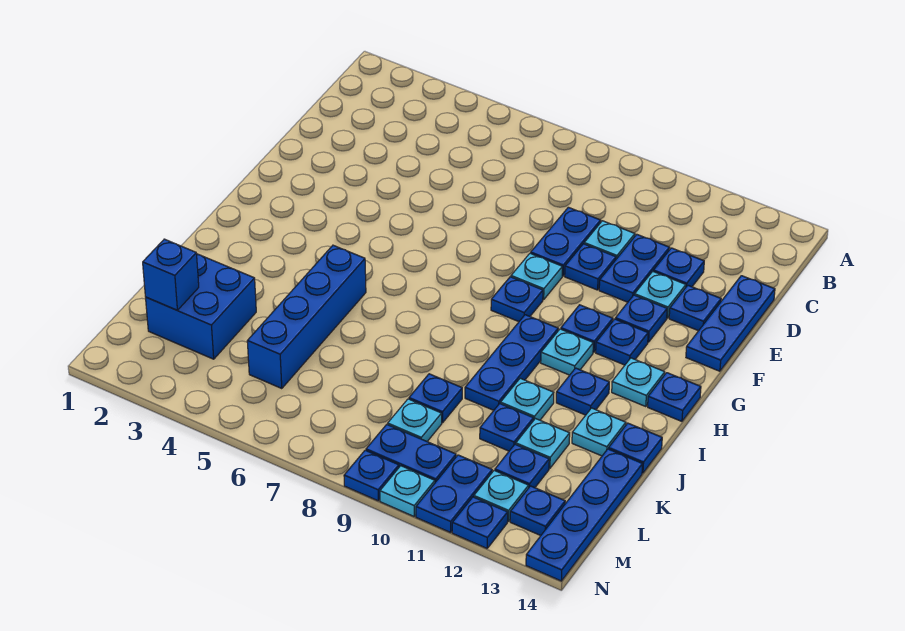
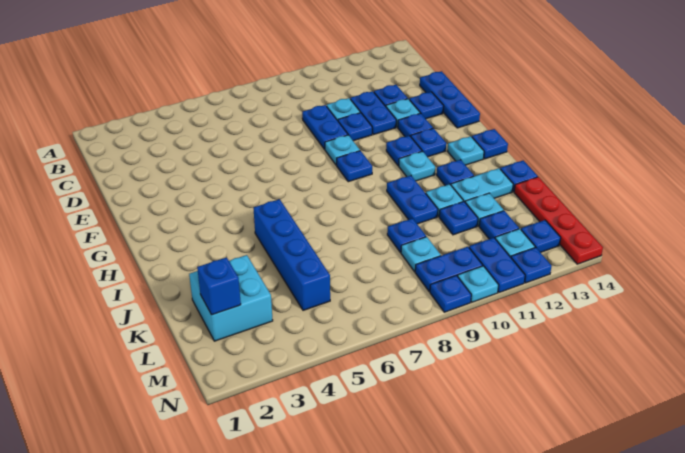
blue plate H10:J10 level 1 -> blue plate I10:J10 level 1
cyan plate J13 level 1 -> cyan plate J12:J13 level 1
blue brick K2:L3 level 1 -> cyan brick K2:L3 level 1
blue plate K14:N14 level 1 -> red plate K14:N14 level 1

